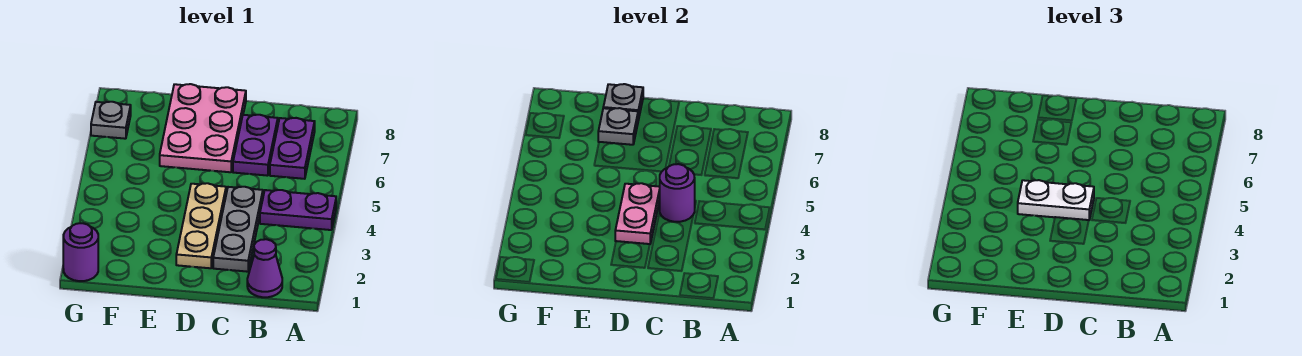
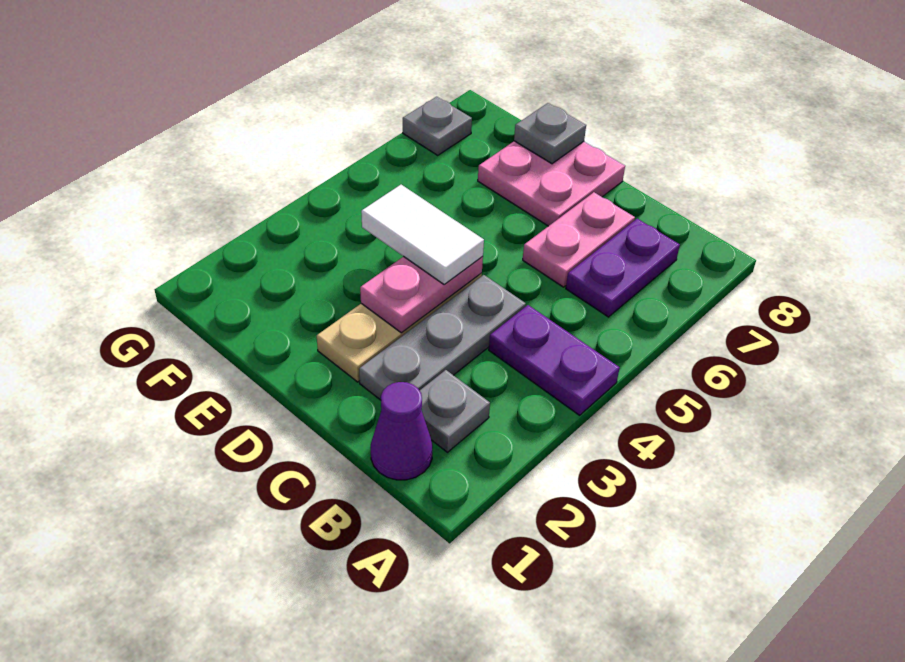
purple round brick C4 level 2 -> none
purple plate C6:C7 level 1 -> pink plate C6:C7 level 1
white plate D4:E4 level 3 -> white tile D4:E4 level 3
pink plate D6:E8 level 1 -> pink plate D7:E8 level 1
grey plate E7 level 2 -> grey plate B2 level 1
purple round brick G1 level 1 -> none

